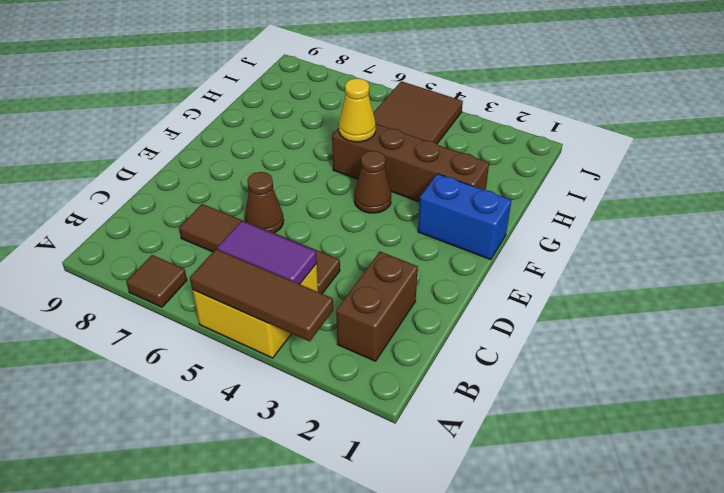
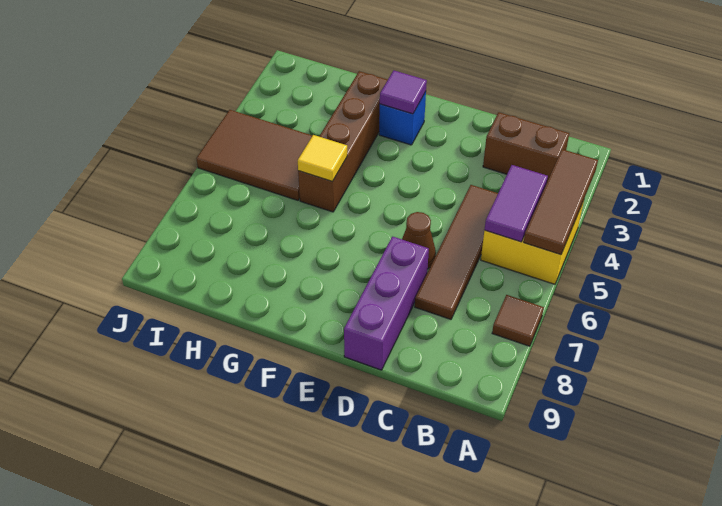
none -> purple brick D7:D9 level 1
blue brick F1:F2 level 1 -> blue brick F2 level 1
none -> purple tile F2 level 2
brown cone F4 level 1 -> none
yellow cone G5 level 2 -> yellow tile G5 level 2

